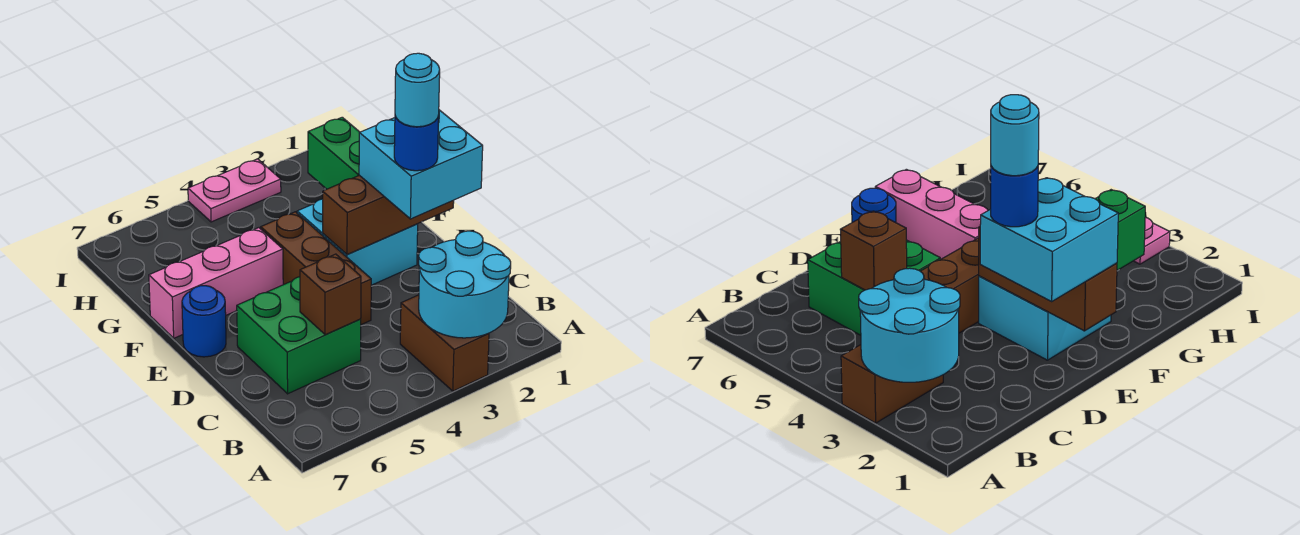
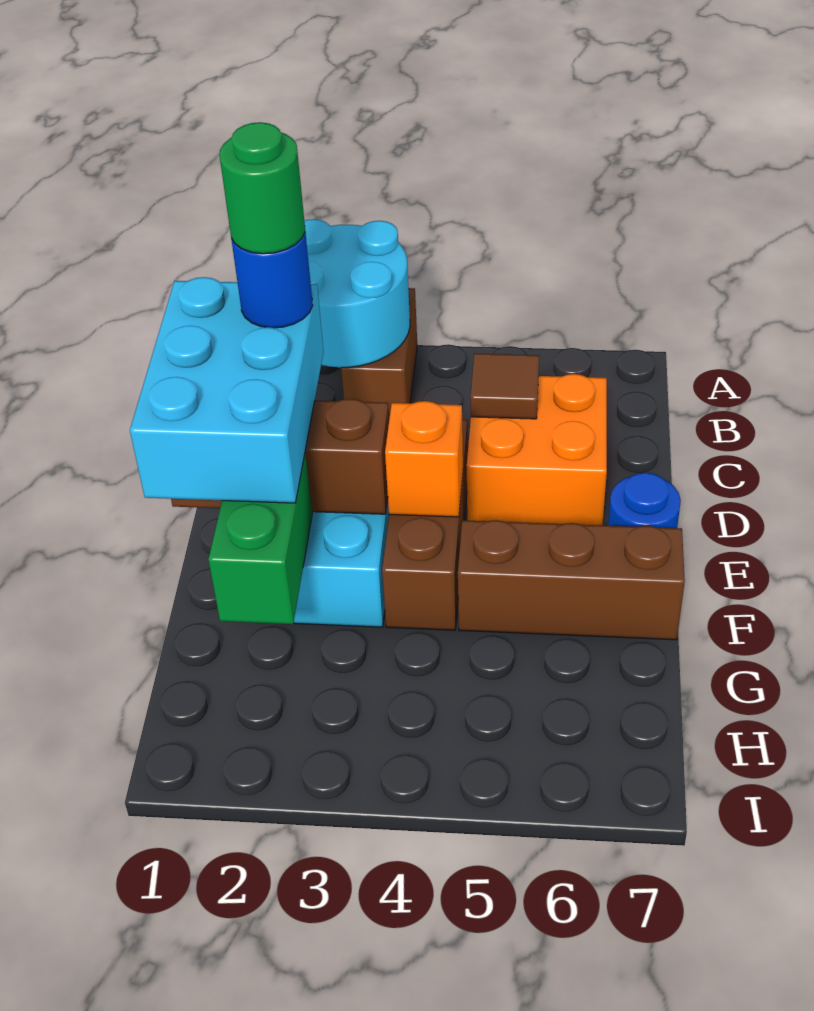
green brick C5:D6 level 1 -> orange brick C5:D6 level 1
brown brick C5 level 2 -> brown tile C5 level 2
cyan brick D1:E2 level 3 -> cyan brick D1:F2 level 3
cyan round brick D2 level 5 -> green round brick D2 level 5
none -> orange brick E4 level 2
pink brick F5:F7 level 1 -> brown brick F5:F7 level 1
pink plate I3:I4 level 1 -> none

